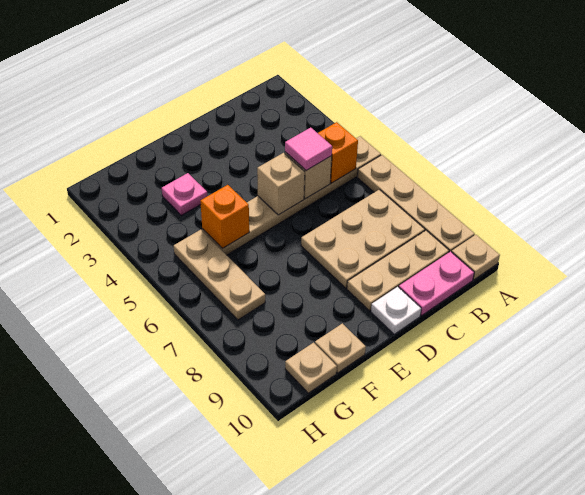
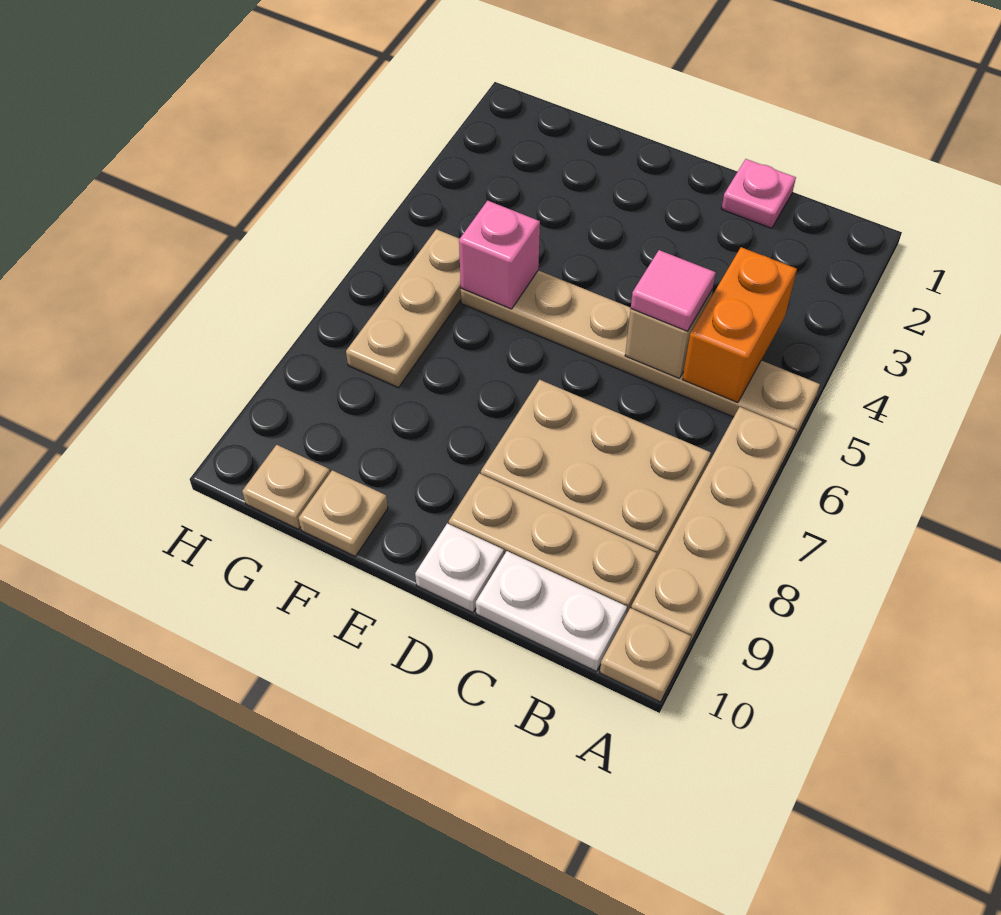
orange brick B5 level 2 -> orange brick B4:B5 level 2
pink plate B10:C10 level 1 -> white plate B10:C10 level 1
tan brick D5 level 2 -> none
pink plate F3 level 1 -> pink plate C1 level 1
orange brick F5 level 2 -> pink brick F5 level 2

